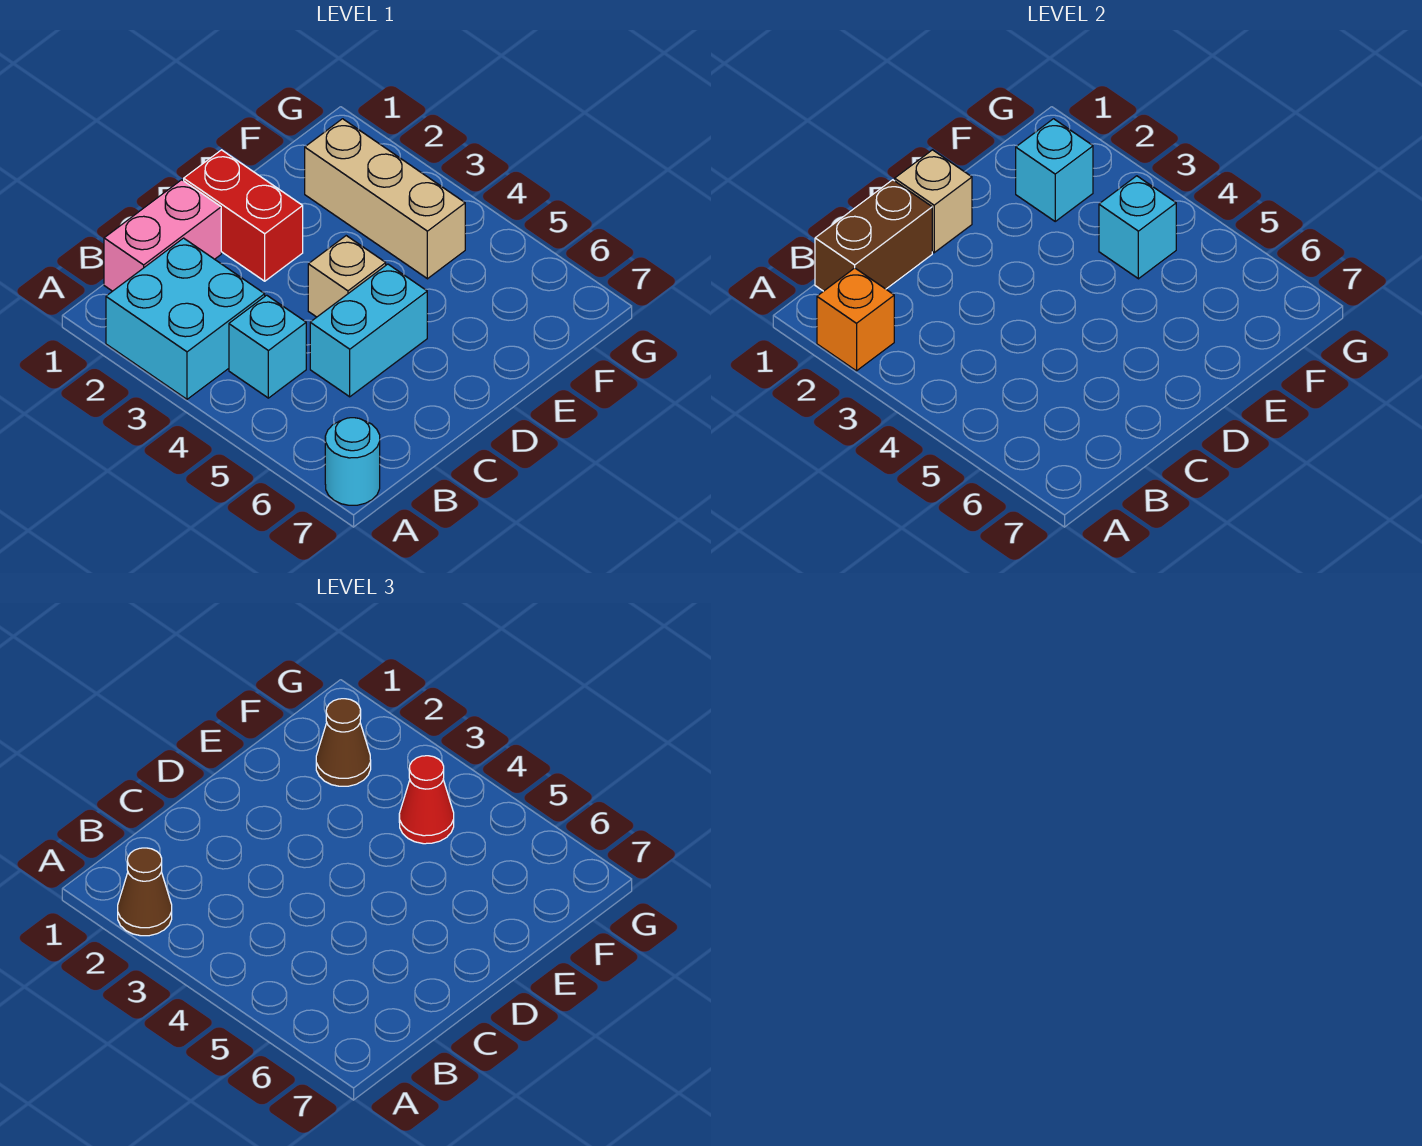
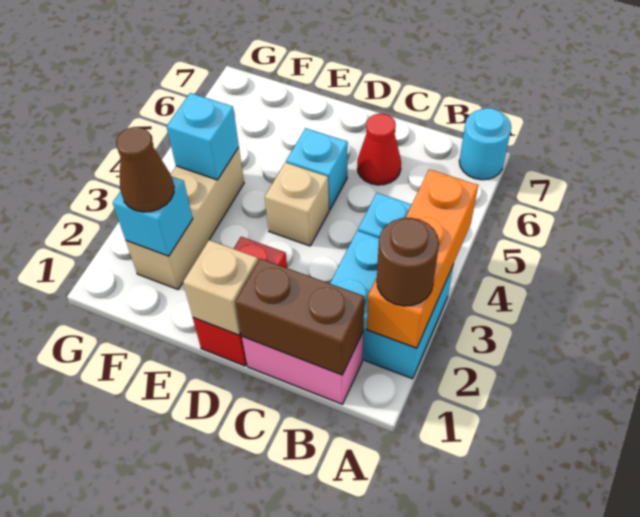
orange brick A2 level 2 -> orange brick A2:A4 level 2
brown cone A2 level 3 -> brown round brick A2 level 3
cyan brick C5:D5 level 1 -> cyan brick D5 level 1
red cone F4 level 3 -> red cone C6 level 1

